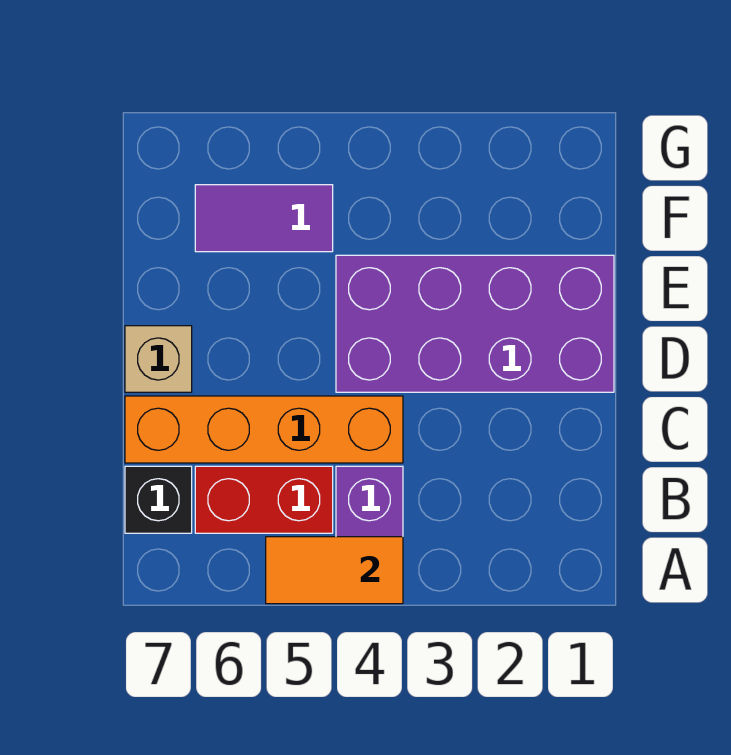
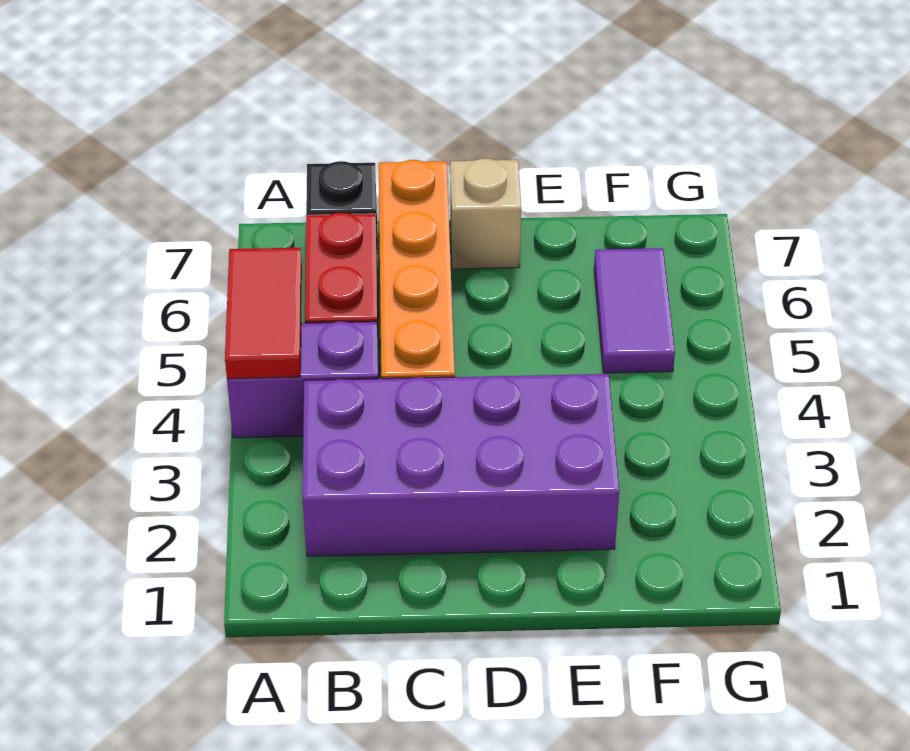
orange tile A4:A5 level 2 -> red tile A4:A5 level 2
purple brick D1:E4 level 1 -> purple brick B2:E3 level 1

